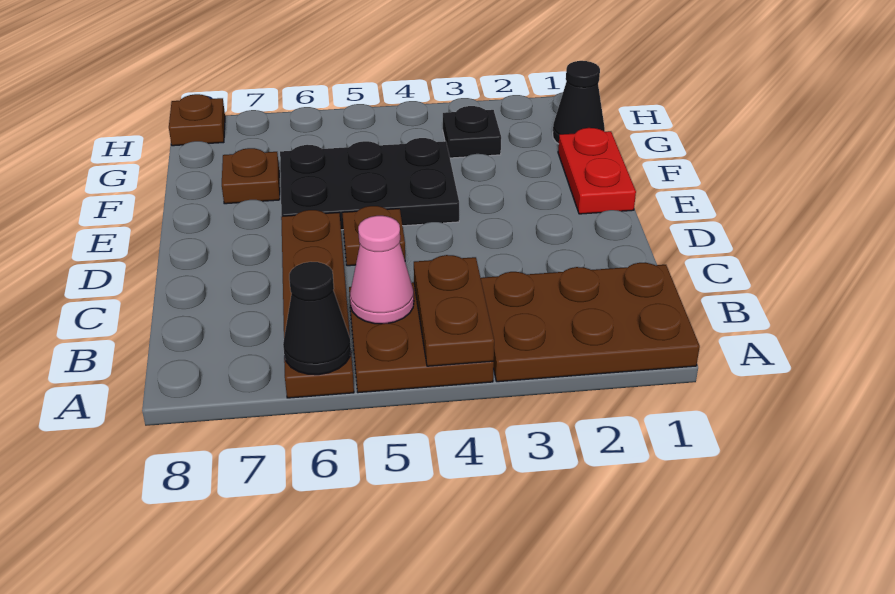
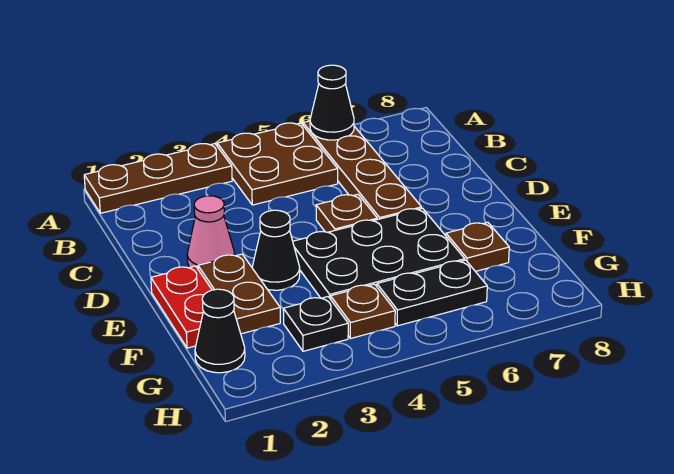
brown plate A1:B3 level 1 -> brown plate A1:A3 level 1
brown plate A4:B4 level 2 -> brown plate E2:F2 level 1
pink cone B5 level 2 -> pink cone D2 level 1
none -> black cone E3 level 1
none -> black plate G5:G6 level 1
brown plate H8 level 1 -> brown plate G4 level 1

